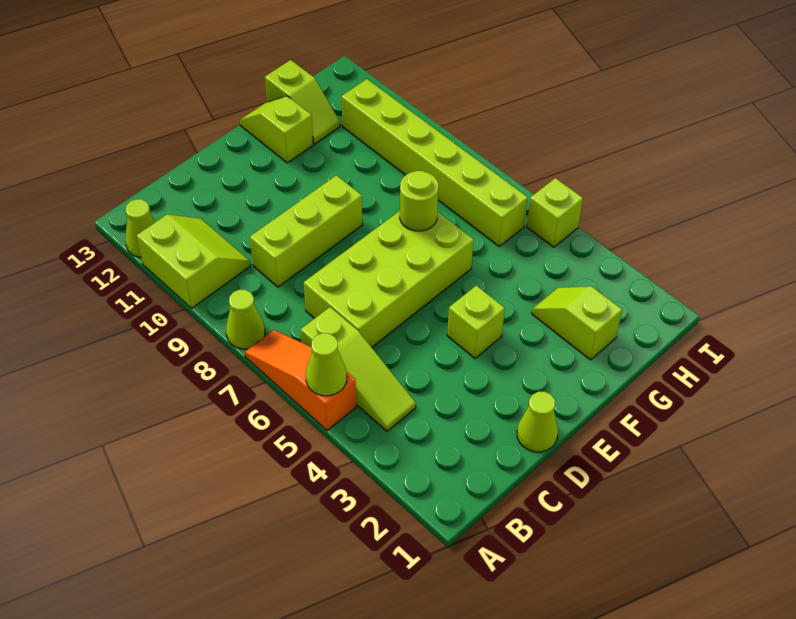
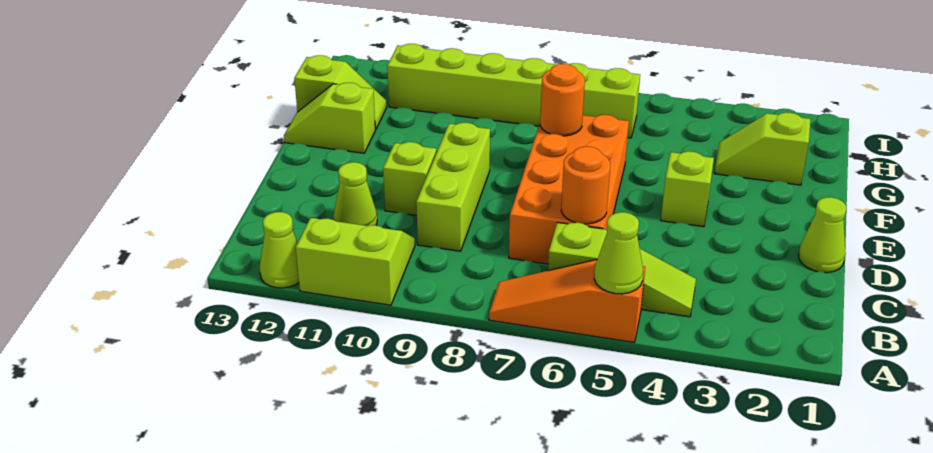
lime cone A8 level 1 -> lime cone C11 level 1
lime brick C6:F7 level 1 -> orange brick C6:F7 level 1
none -> orange round brick C6 level 2
lime round brick F7 level 2 -> orange round brick F7 level 2
lime brick I5 level 1 -> lime brick D10 level 1

